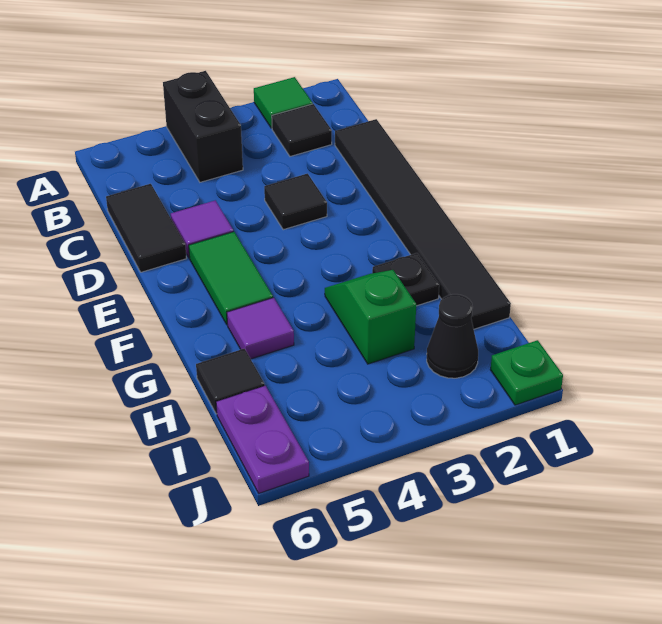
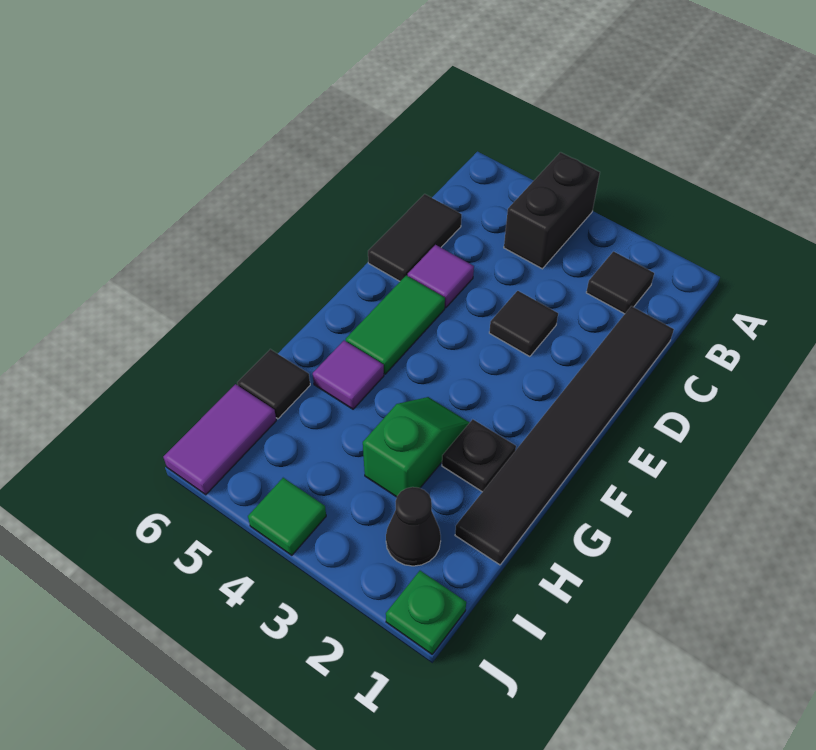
green tile A2 level 1 -> green tile J4 level 1
purple plate I6:J6 level 1 -> purple tile I6:J6 level 1

